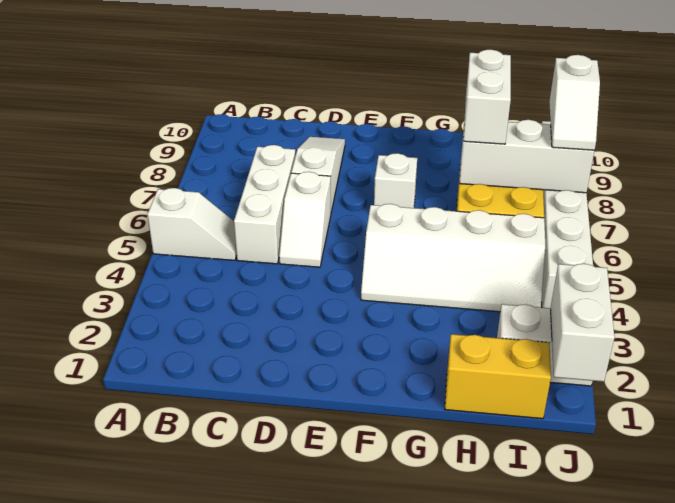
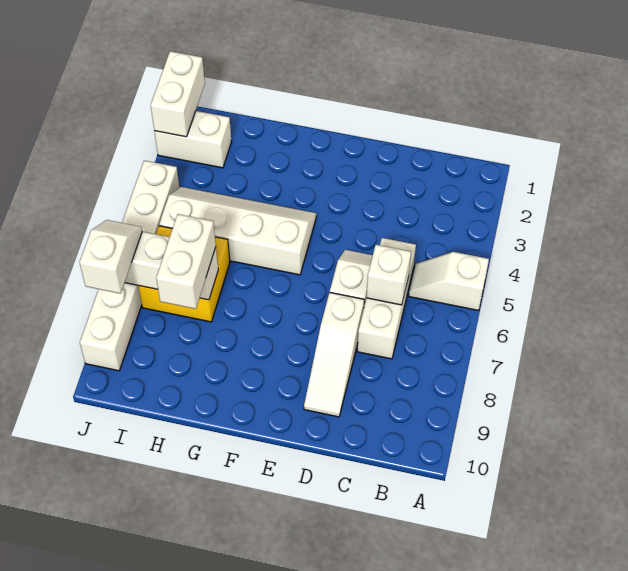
white brick F7 level 1 -> white brick C6 level 2
yellow brick H1:I1 level 1 -> none

